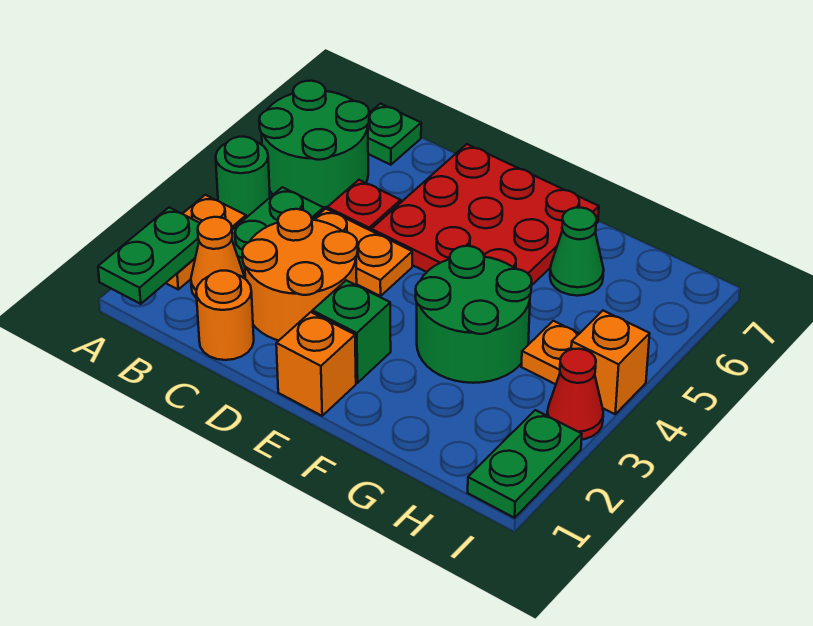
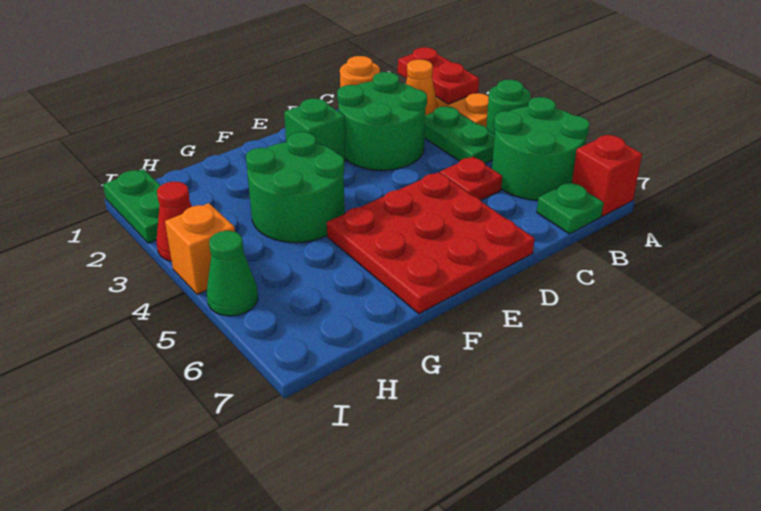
green plate A1:A2 level 2 -> red plate A1:A2 level 2
none -> red brick A7 level 1
orange round brick C2:D3 level 1 -> green round brick C2:D3 level 1
orange plate C4:D4 level 1 -> none
orange brick E1 level 1 -> none
green cone G6 level 1 -> green cone I5 level 1
orange plate H4 level 1 -> none

